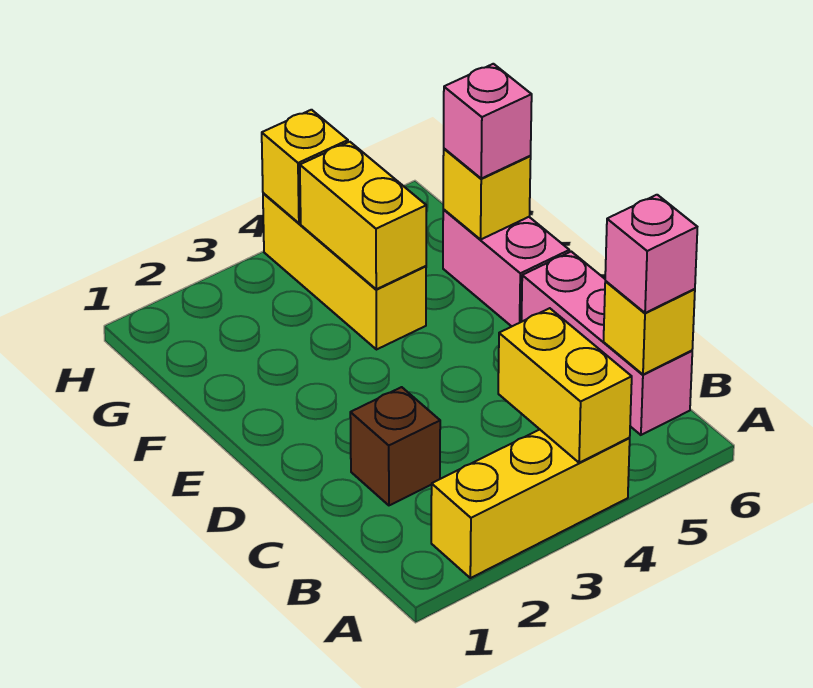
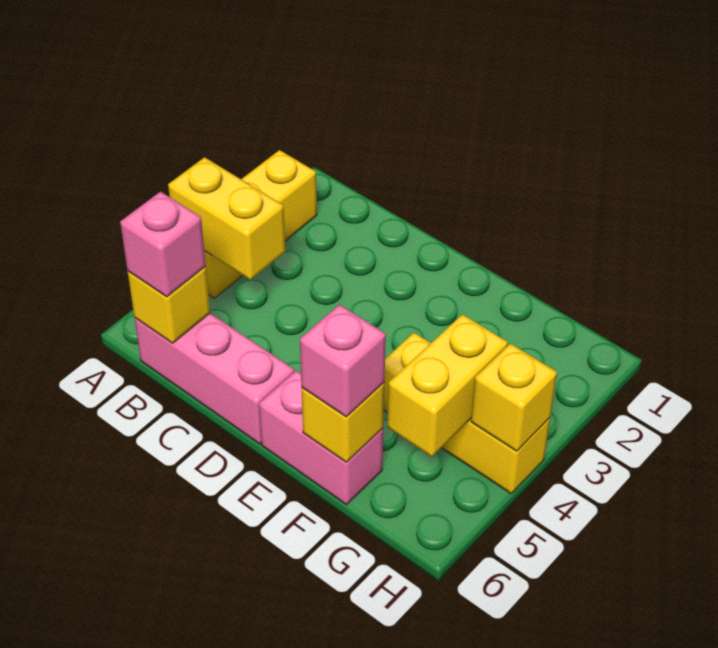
brown brick C2 level 1 -> none
yellow brick F4:G4 level 2 -> yellow brick G4:G5 level 2

